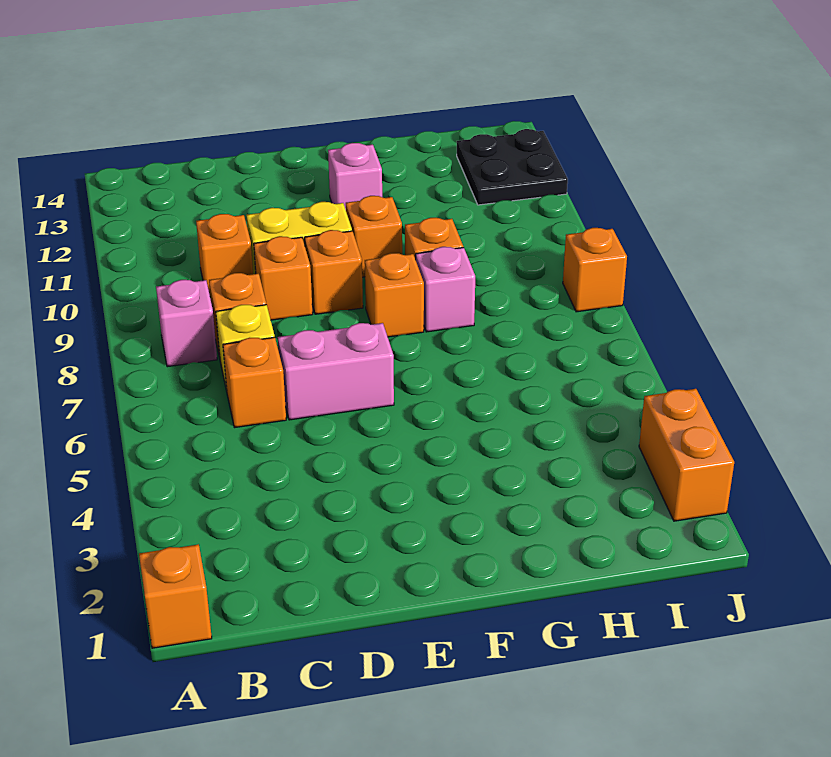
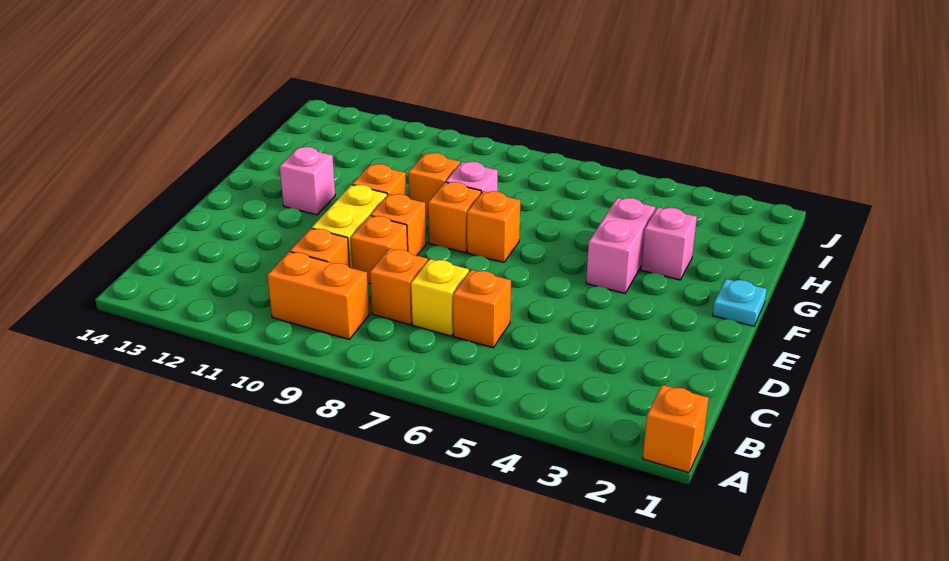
pink brick B8 level 1 -> pink brick G3 level 1
pink brick D6:E6 level 1 -> pink brick F4:G4 level 1
none -> cyan plate F1 level 1
black plate I12:J13 level 1 -> none
orange brick J2:J3 level 1 -> orange brick B9:B10 level 1
orange brick J8 level 1 -> orange brick F7 level 1

